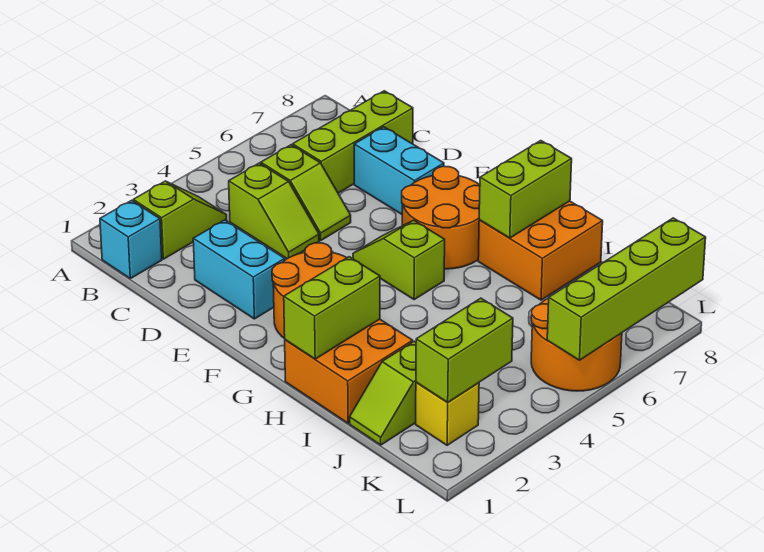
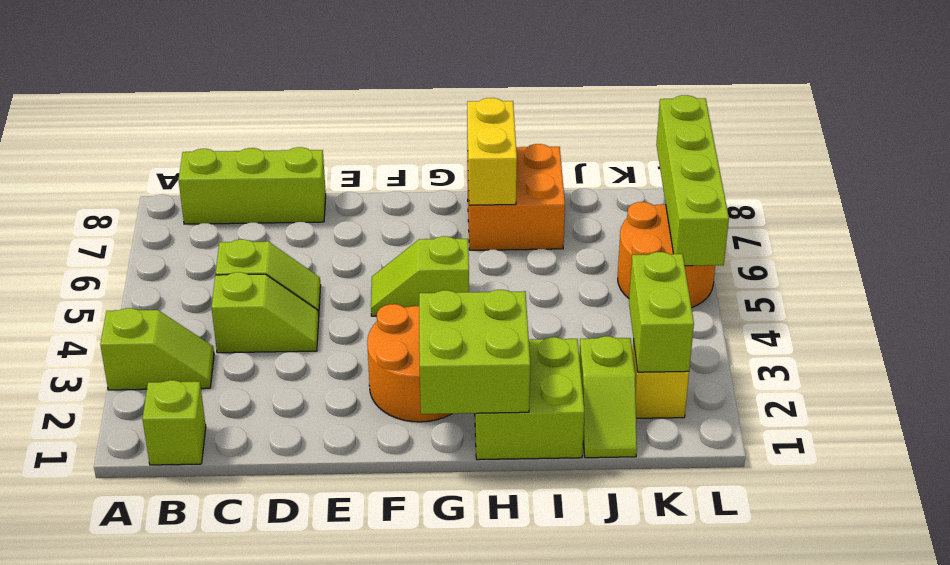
cyan brick B1 level 1 -> lime brick B1 level 1
lime slope B2:B3 level 1 top 2 -> lime slope A3:B3 level 1 top A
lime brick C6:C8 level 1 -> lime brick B8:D8 level 1
cyan brick D2:E2 level 1 -> none
cyan brick D7:E7 level 1 -> none
orange round brick F6:G7 level 1 -> none
orange brick H1:I2 level 1 -> lime brick H1:I2 level 1
lime brick H1:H2 level 2 -> lime brick G1:H2 level 2
lime brick H7:H8 level 2 -> yellow brick H7:H8 level 2

